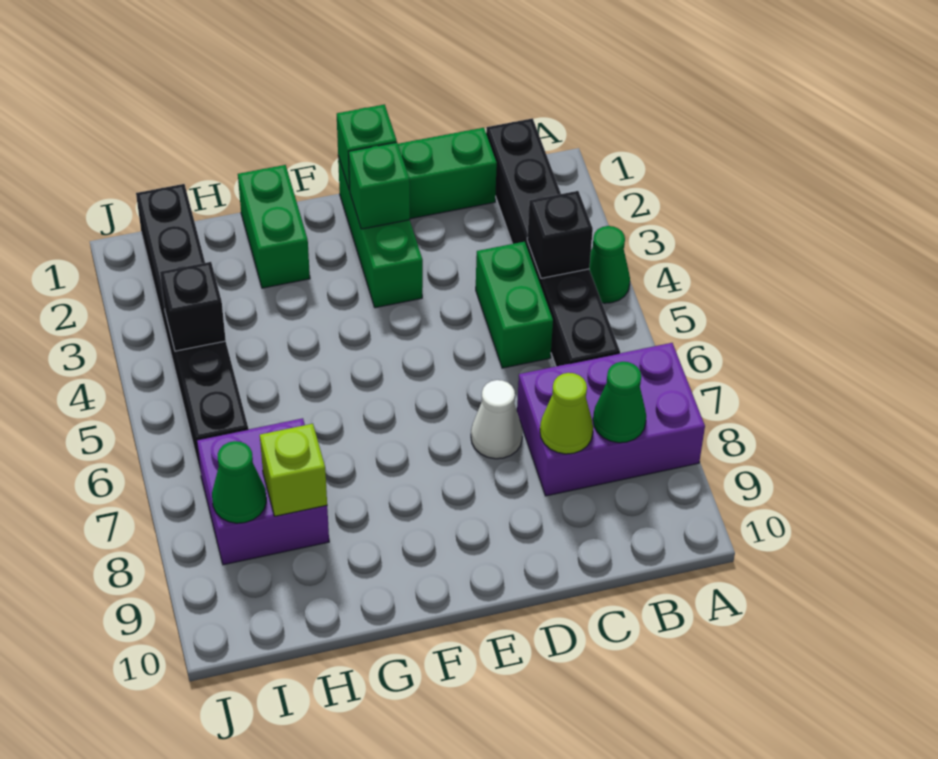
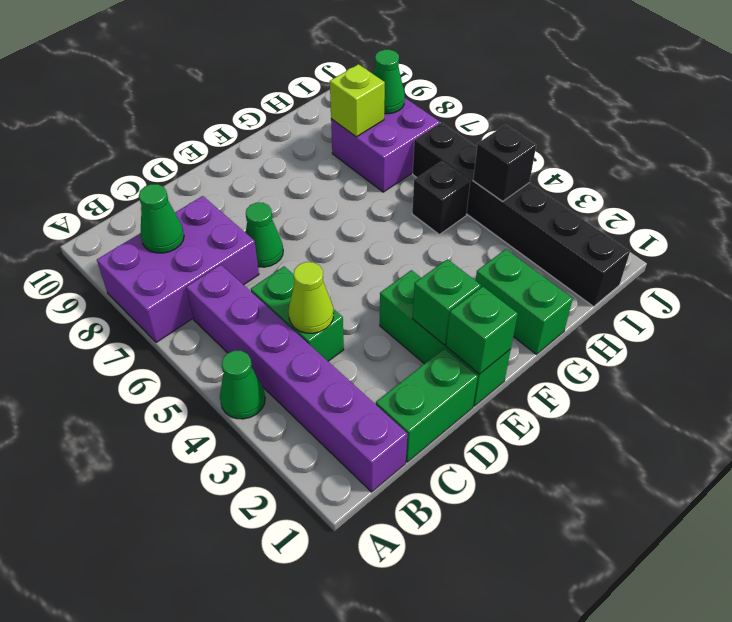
black brick B1:B6 level 1 -> purple brick B1:B6 level 1
black brick B4 level 2 -> black brick H5 level 1
lime cone C8 level 2 -> lime cone C4 level 2
white cone D7 level 1 -> green cone D7 level 1

